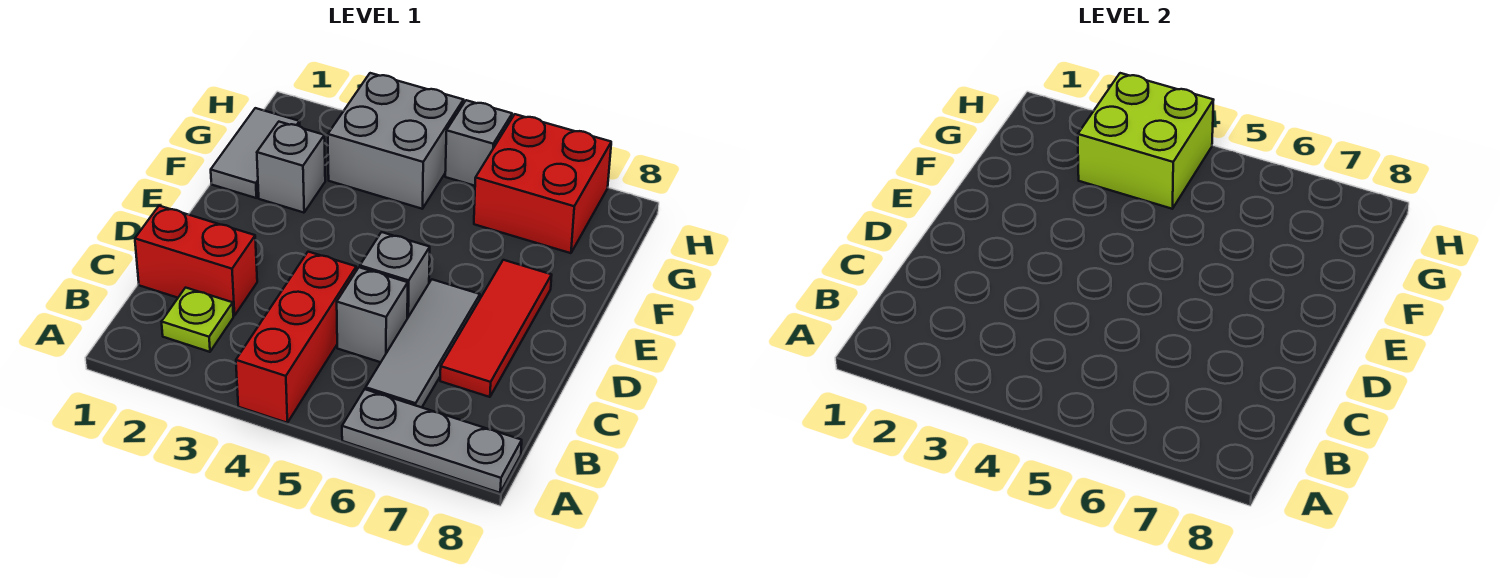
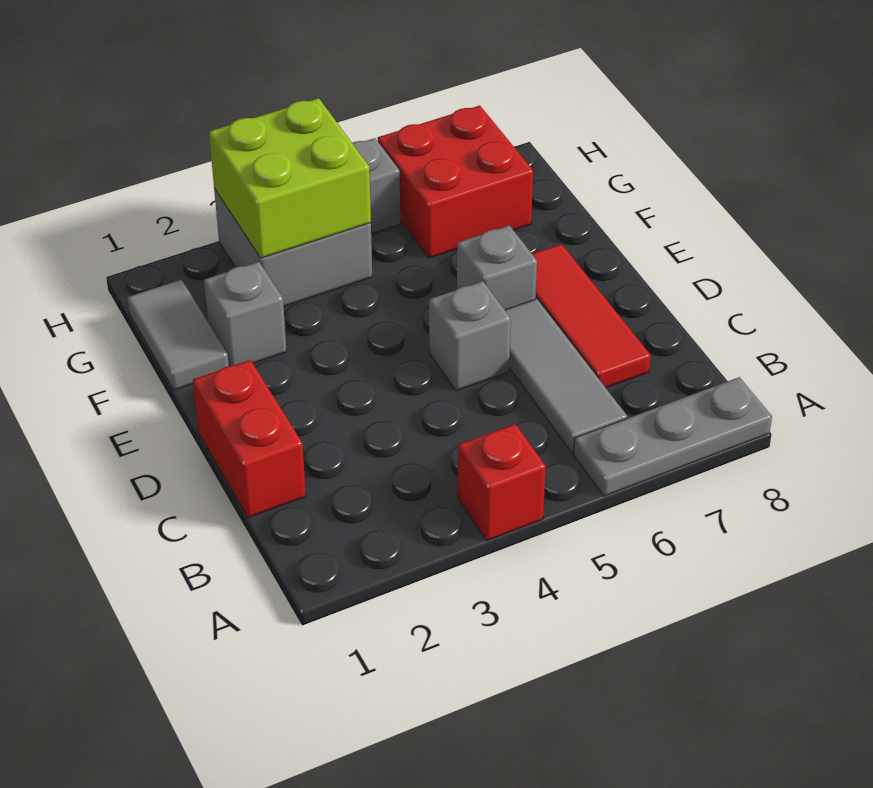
red brick A4:C4 level 1 -> red brick A4 level 1
lime plate B2 level 1 -> none
red brick C1:C2 level 1 -> red brick C1:D1 level 1
grey brick C5 level 1 -> grey brick E6 level 1

